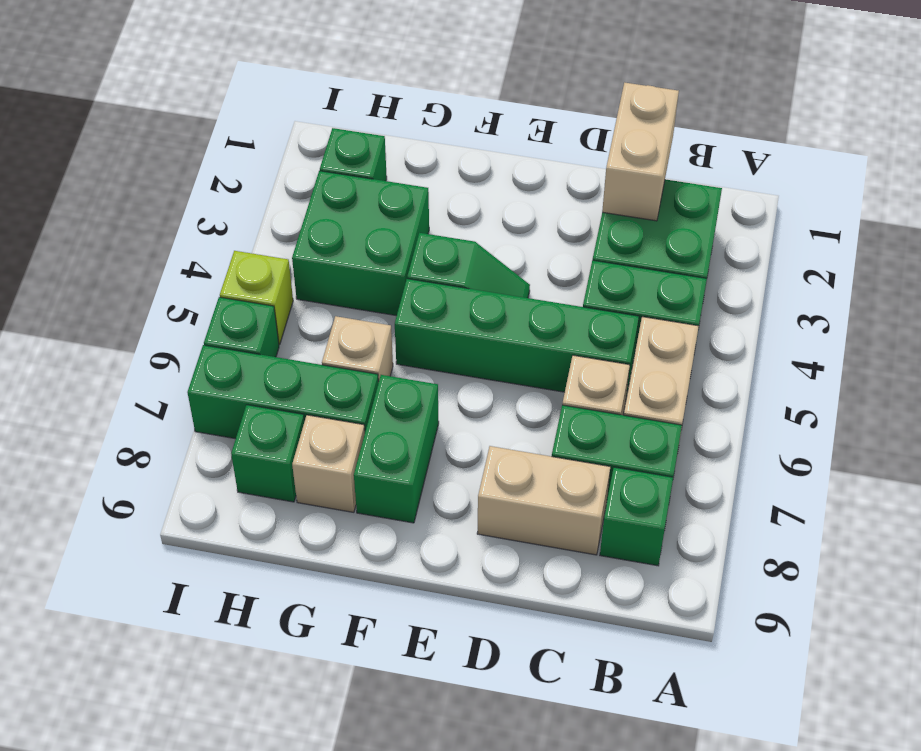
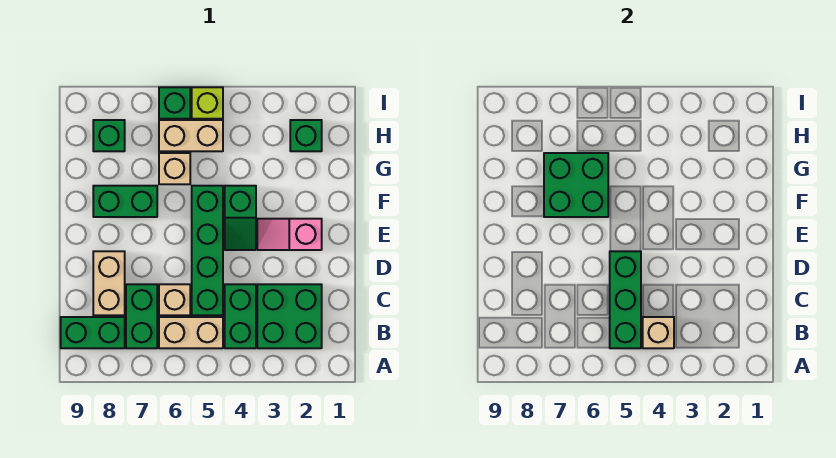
green brick B8 level 1 -> green brick B8:B9 level 1
tan brick C1:C2 level 2 -> tan brick H5:H6 level 1
none -> pink slope E2:E3 level 1 top 2
green brick G3:H4 level 1 -> green brick F6:G7 level 2
green brick G7:I7 level 1 -> green brick B5:D5 level 2
tan brick G8 level 1 -> tan brick B4 level 2

